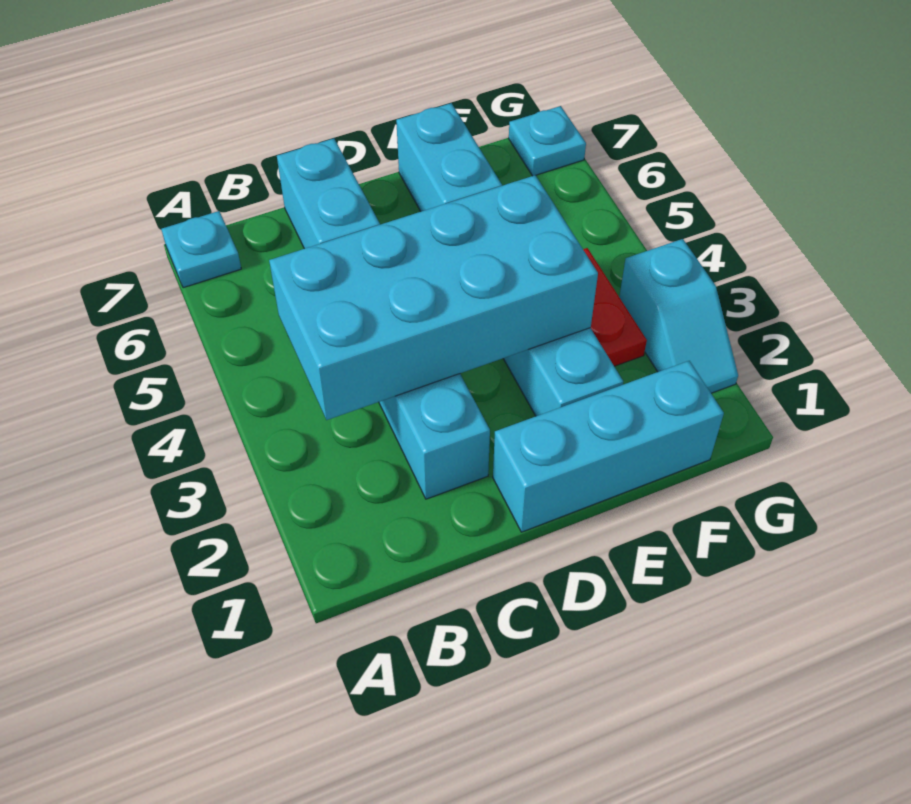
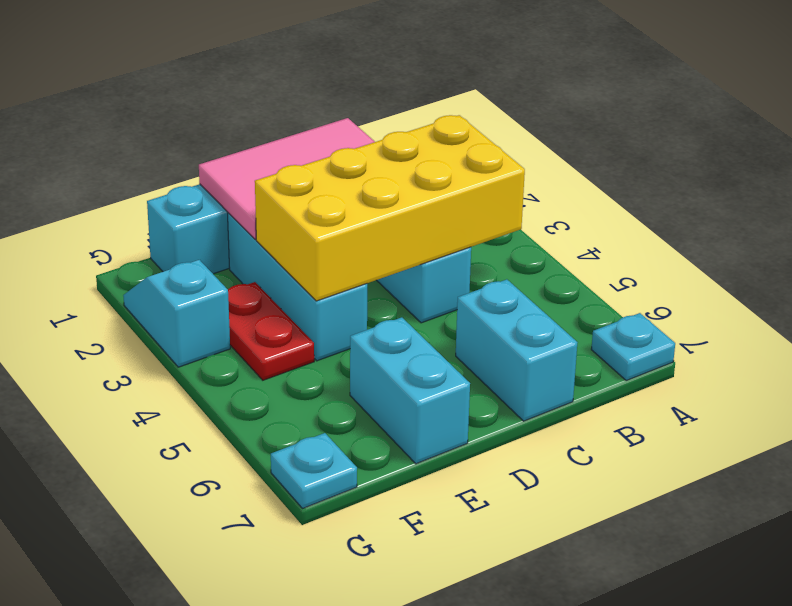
cyan brick B3:E4 level 2 -> yellow brick B3:E4 level 2
none -> pink tile C1:E2 level 2

